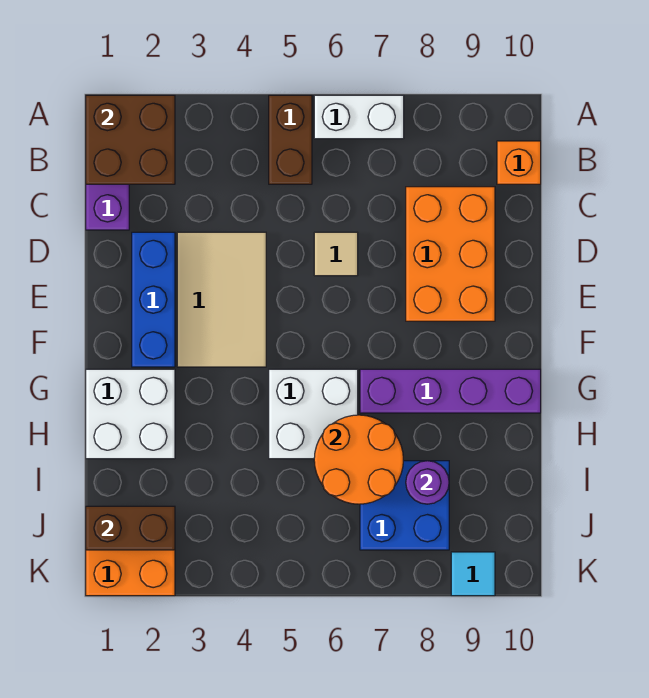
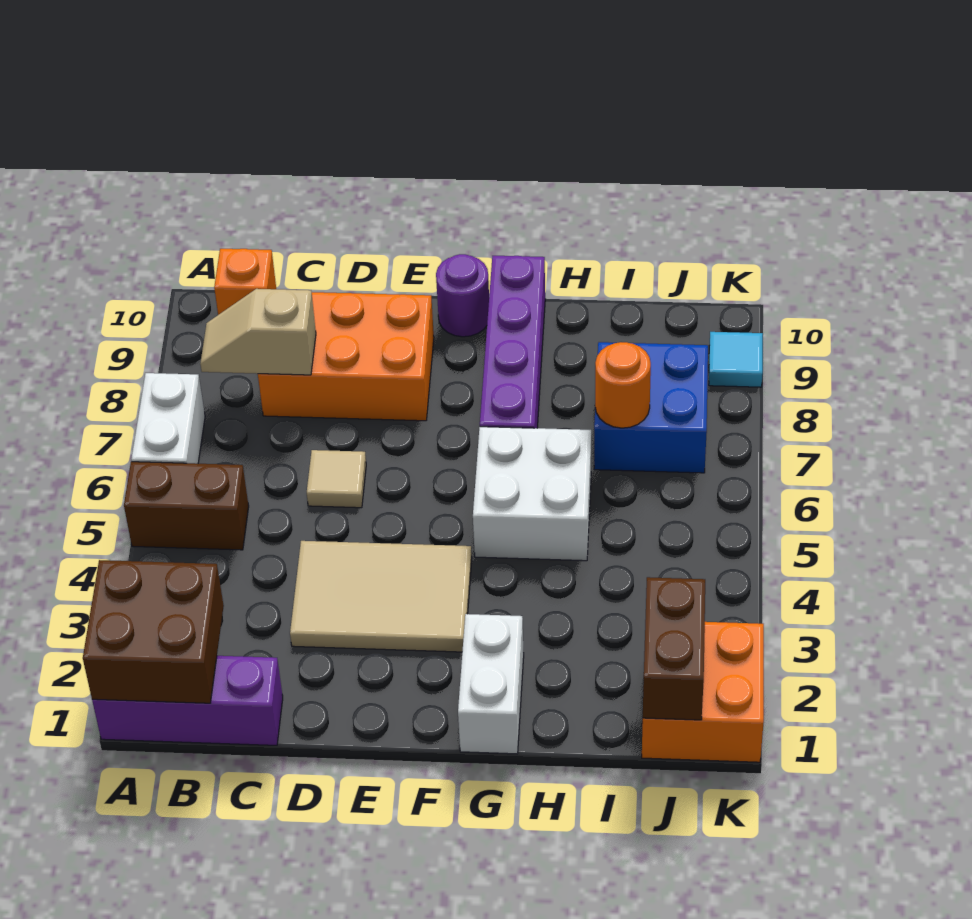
none -> tan slope B8:C8 level 2 top C
blue brick D2:F2 level 1 -> none
white brick G1:H2 level 1 -> white brick G1:G2 level 1
orange round brick H6:I7 level 2 -> orange round brick I7 level 2
purple round brick I8 level 2 -> purple round brick F10 level 1

